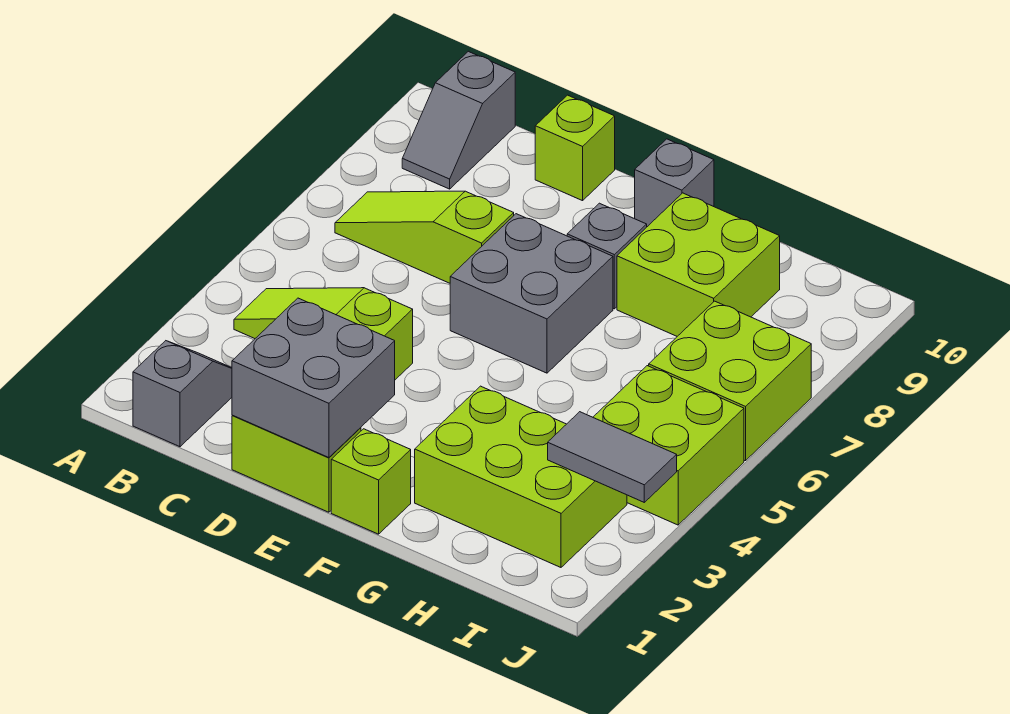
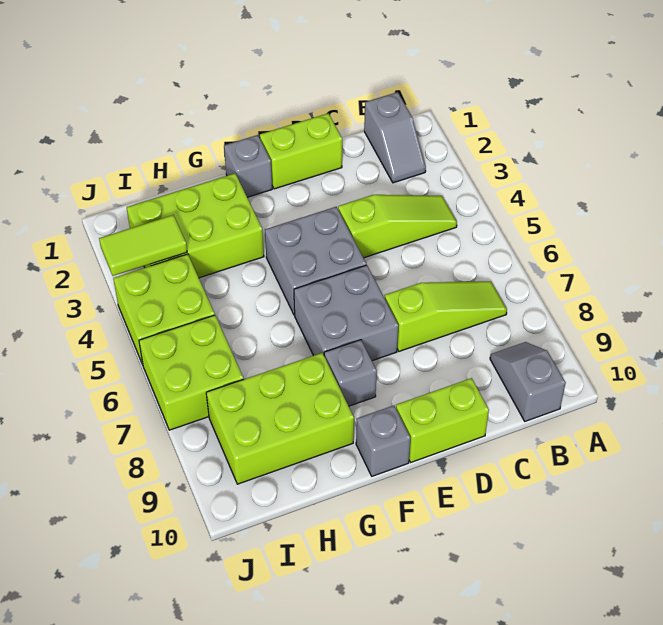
grey brick D1:E2 level 2 -> grey brick E4:F5 level 1
lime brick D10 level 1 -> lime brick D10:E10 level 1
lime brick F1 level 1 -> grey brick F1 level 1
lime brick G8:H9 level 1 -> lime brick G8:I9 level 1
grey tile I3:J3 level 2 -> lime tile I3:J3 level 2

